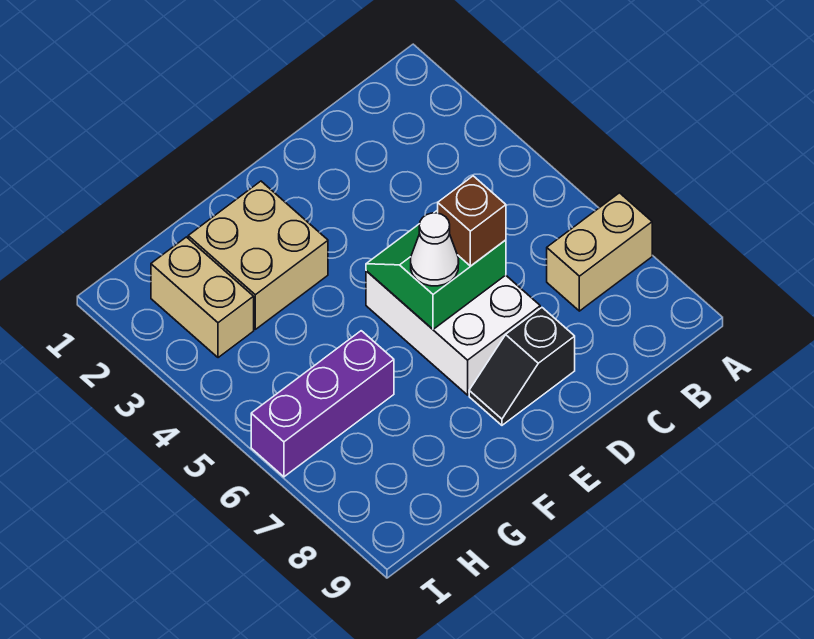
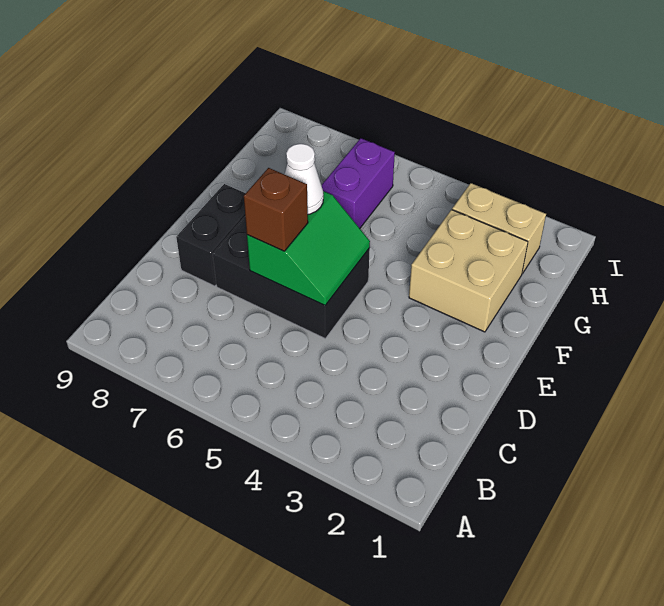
tan brick A7:B7 level 1 -> none
white brick D5:E7 level 1 -> black brick D5:E7 level 1
black slope D8:E8 level 1 top D -> black brick D8:E8 level 1
purple brick G6:I6 level 1 -> purple brick G6:H6 level 1

